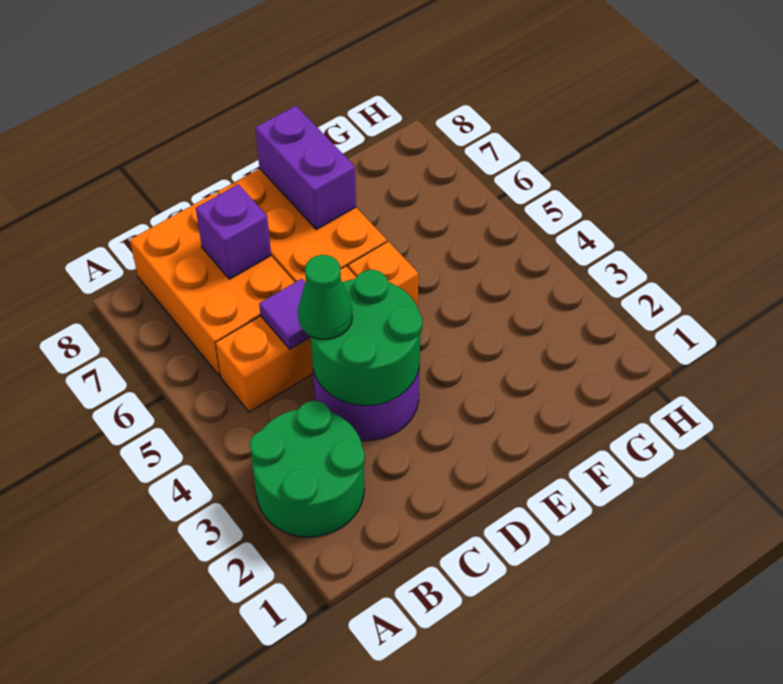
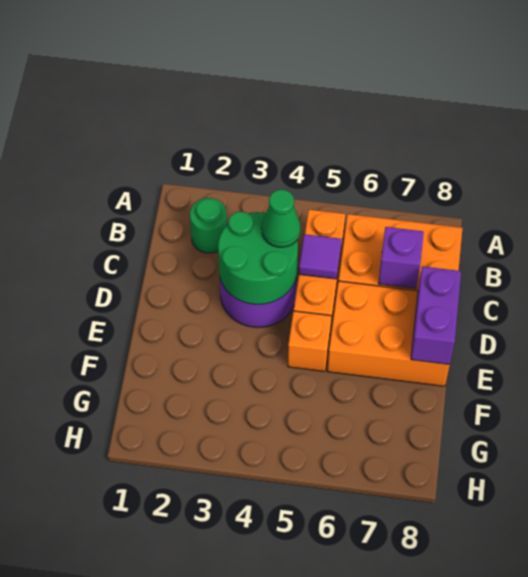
green round brick A2:B3 level 1 -> green round brick B2 level 1
purple brick E7:E8 level 2 -> purple brick D8:E8 level 2

